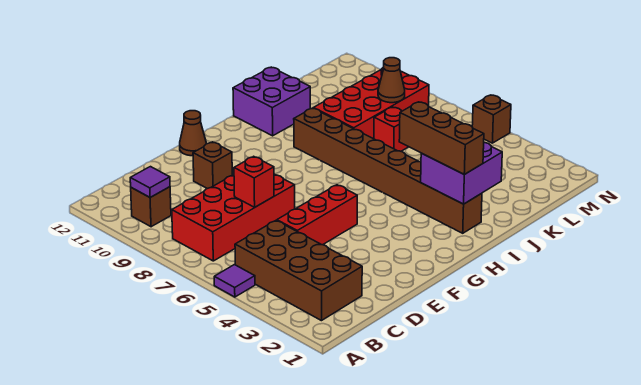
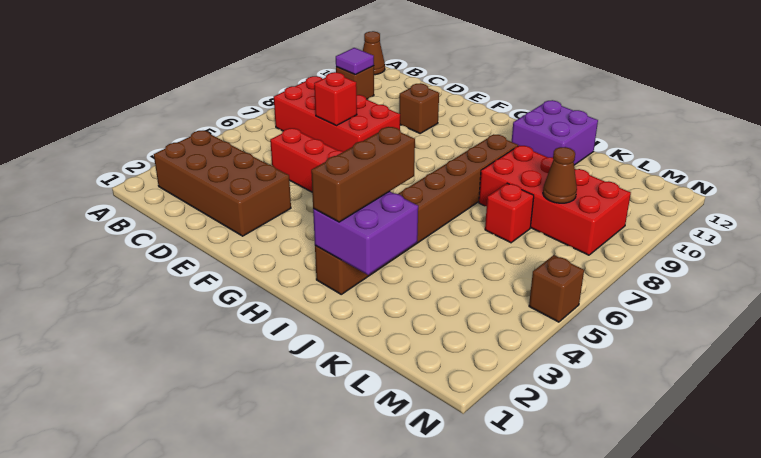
purple tile A5 level 1 -> none
brown brick B2:C5 level 1 -> brown brick B2:E3 level 1
brown cone F12 level 1 -> brown cone A12 level 1

